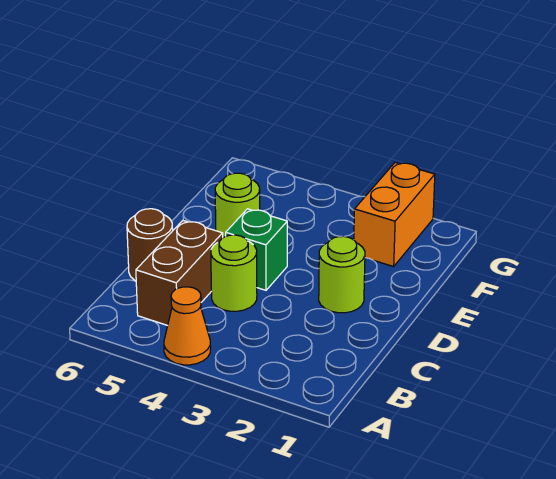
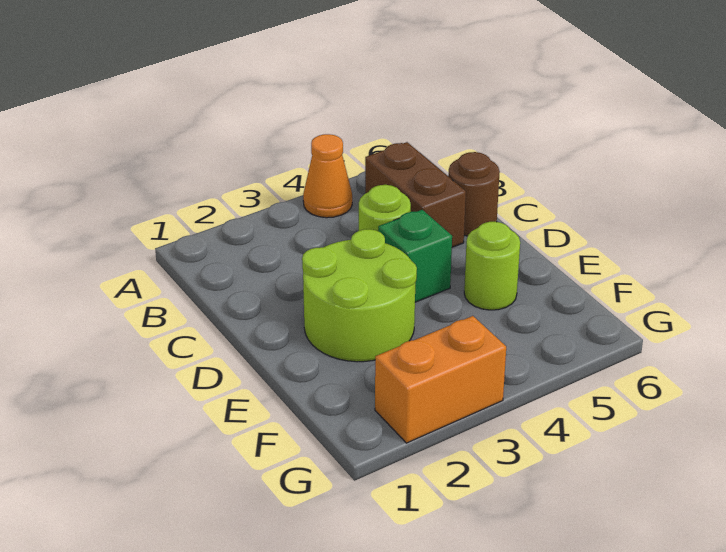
lime round brick D2 level 1 -> lime round brick D2:E3 level 1
orange brick F2:G2 level 1 -> orange brick G2:G3 level 1

